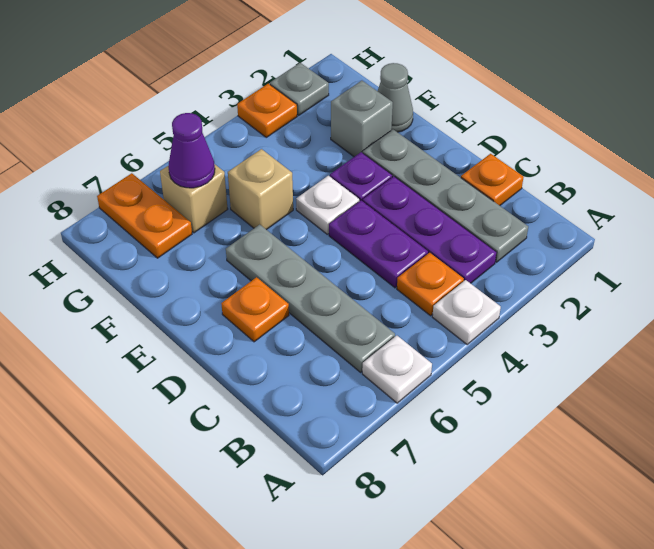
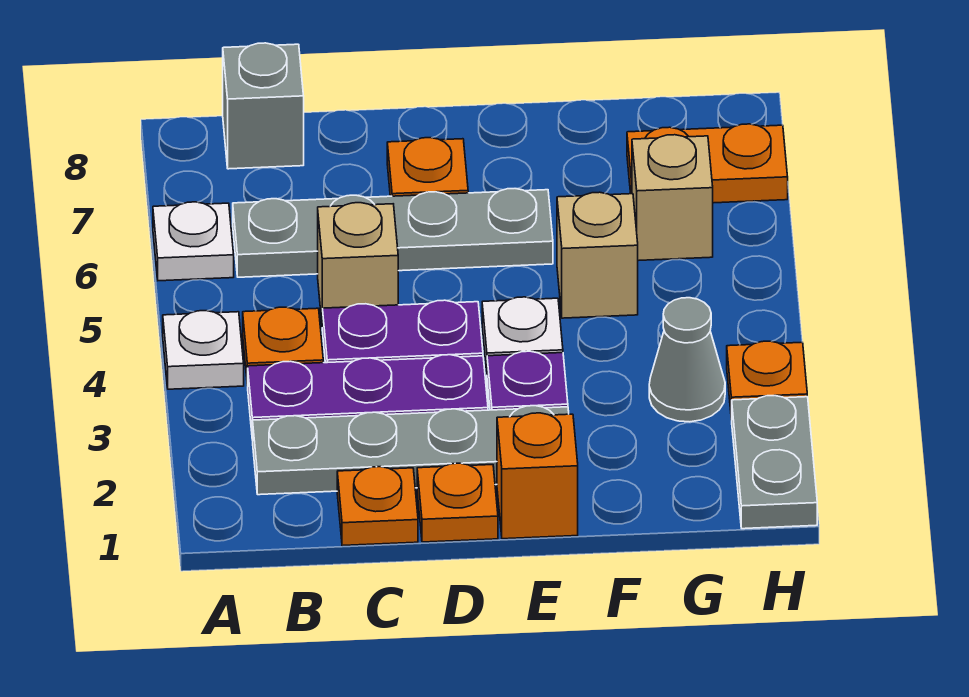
none -> tan brick C5 level 1
none -> orange plate D1 level 1
none -> orange brick E1 level 1
grey cone F1 level 1 -> grey cone G3 level 1
grey brick F2 level 1 -> grey brick B8 level 1
purple cone G6 level 2 -> none
grey plate H2 level 1 -> grey plate H1:H2 level 1

